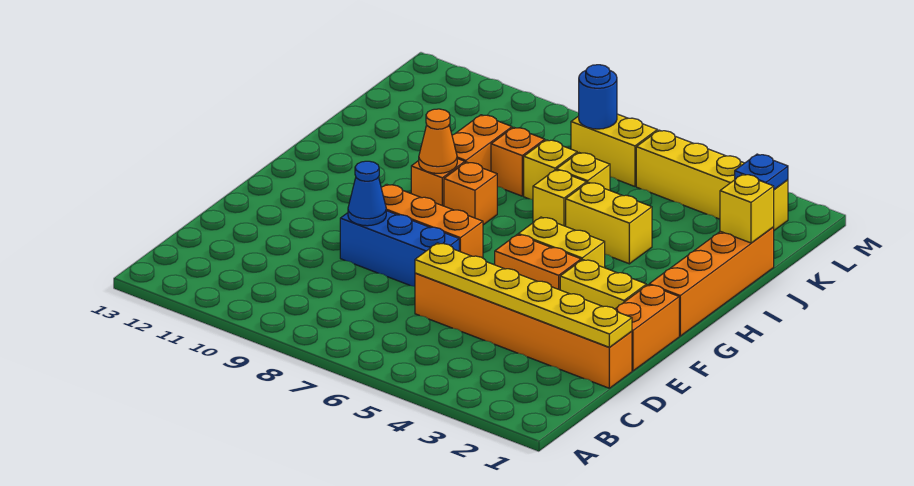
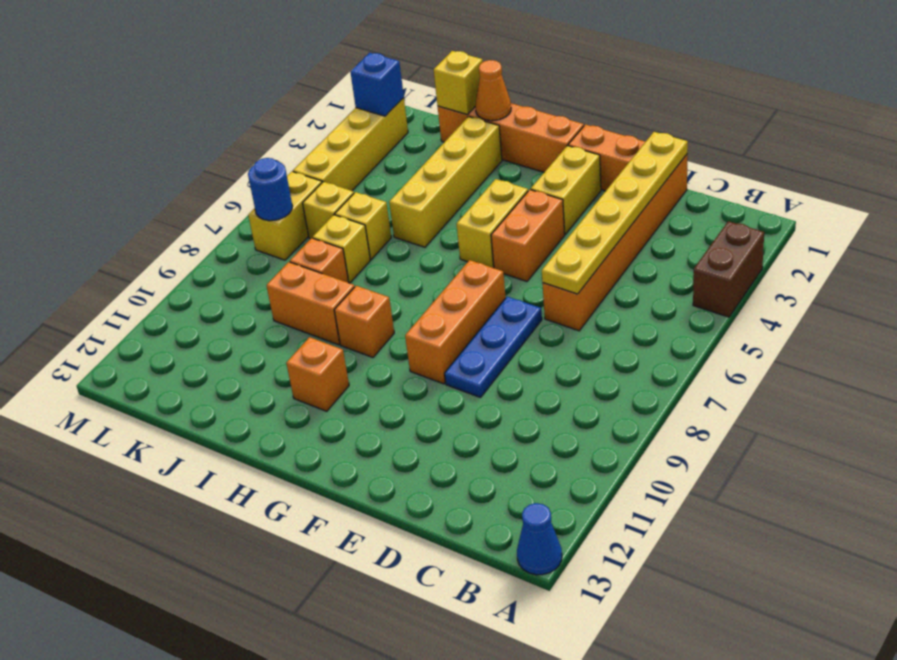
none -> brown brick A3:A4 level 1
blue brick E7:E9 level 1 -> blue plate E7:E9 level 1
blue cone E9 level 2 -> blue cone A13 level 1
orange brick H8 level 1 -> orange brick H11 level 1
orange cone H9 level 2 -> orange cone I1 level 2
yellow brick I4:I5 level 1 -> yellow brick I2:I5 level 1
yellow brick I6 level 1 -> yellow brick K6 level 1
blue plate L2 level 2 -> blue brick L2 level 2

